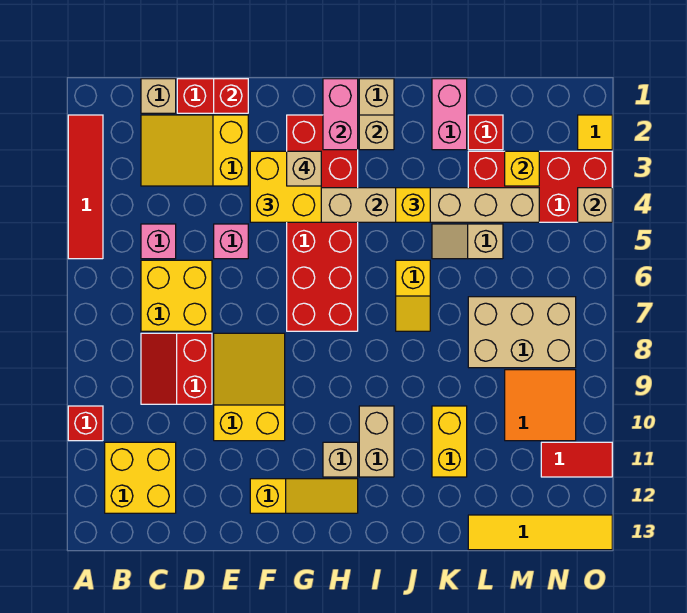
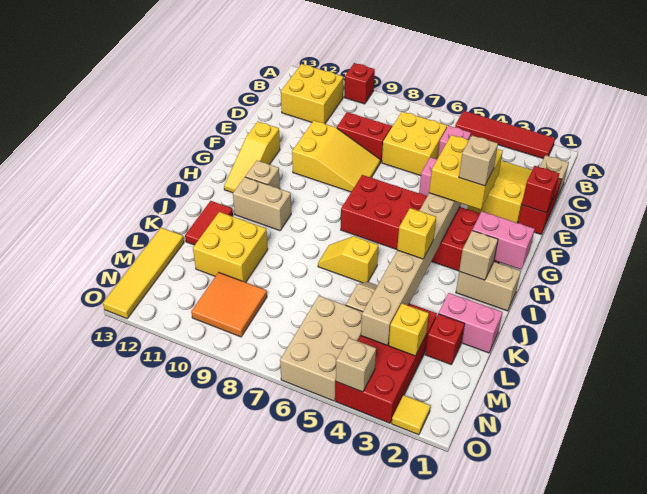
yellow brick K10:K11 level 1 -> yellow brick K10:L11 level 1
tan brick L7:N8 level 1 -> tan brick M5:O6 level 1
red tile N11:O11 level 1 -> red tile J12:K12 level 1

